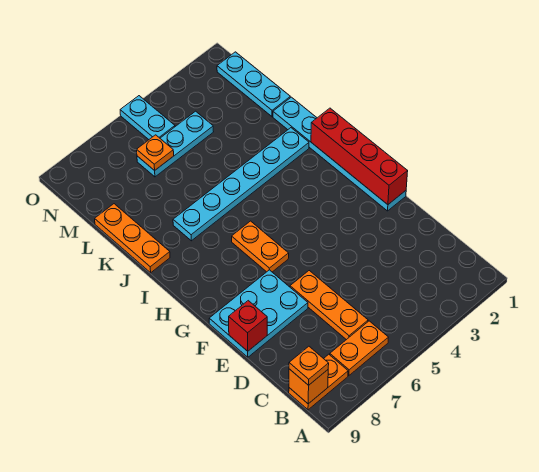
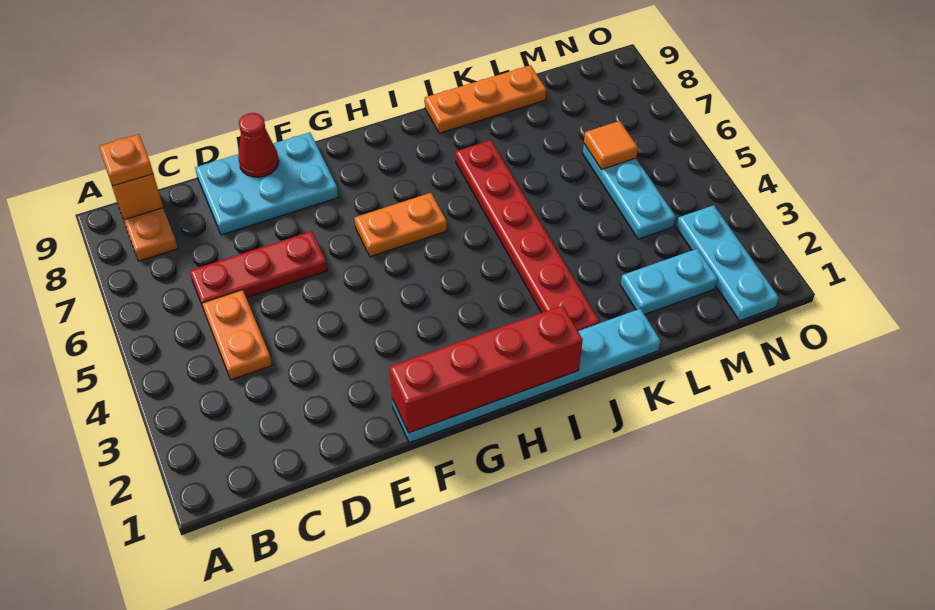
orange plate B6:B7 level 1 -> orange plate C4:C5 level 1
orange plate C6:E6 level 1 -> red plate C6:E6 level 1
cyan plate E7:F9 level 1 -> cyan plate D8:F9 level 1
red brick E9 level 2 -> red cone E9 level 2
cyan plate J2:J7 level 1 -> red plate J2:J7 level 1
cyan plate L1:N1 level 1 -> cyan plate N1:N3 level 1
orange plate M6 level 2 -> orange tile M6 level 2
cyan plate N5:O5 level 1 -> cyan plate L2:M2 level 1

